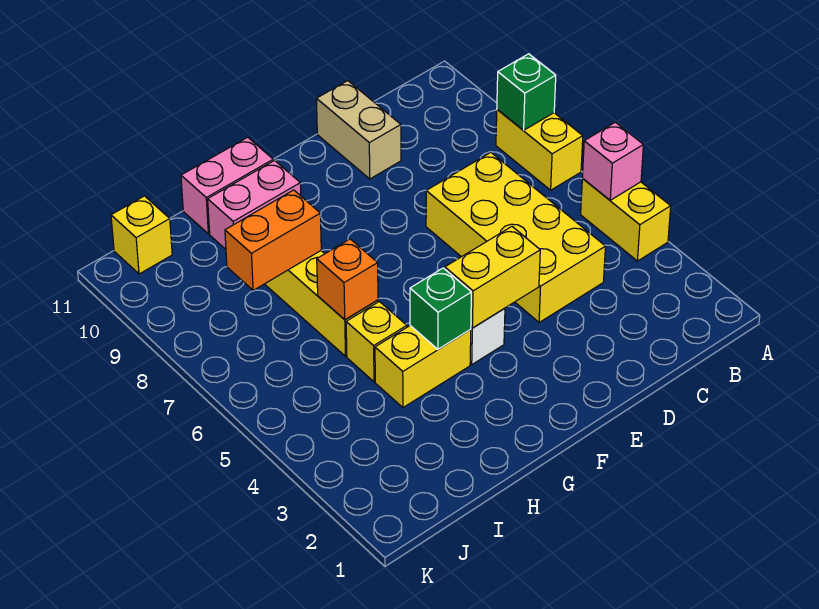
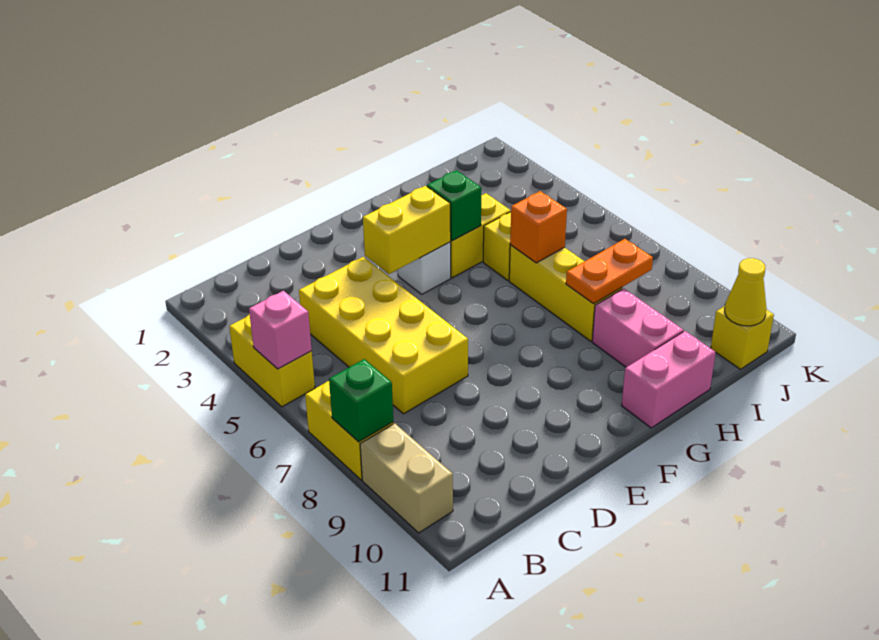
tan brick D10:D11 level 1 -> tan brick A9:A10 level 1
pink brick G10:H10 level 1 -> pink brick H9:H10 level 1
orange brick H8:I8 level 2 -> orange plate H8:I8 level 2
none -> yellow cone J11 level 2

